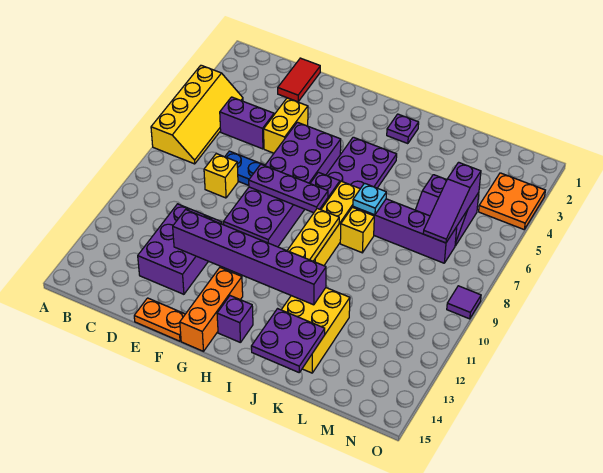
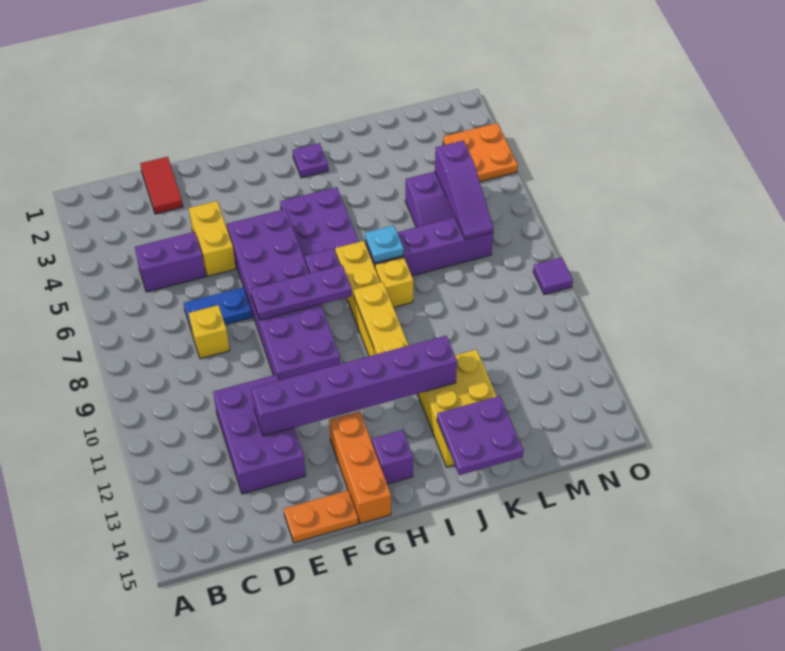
yellow slope A4:B7 level 1 top A -> none

